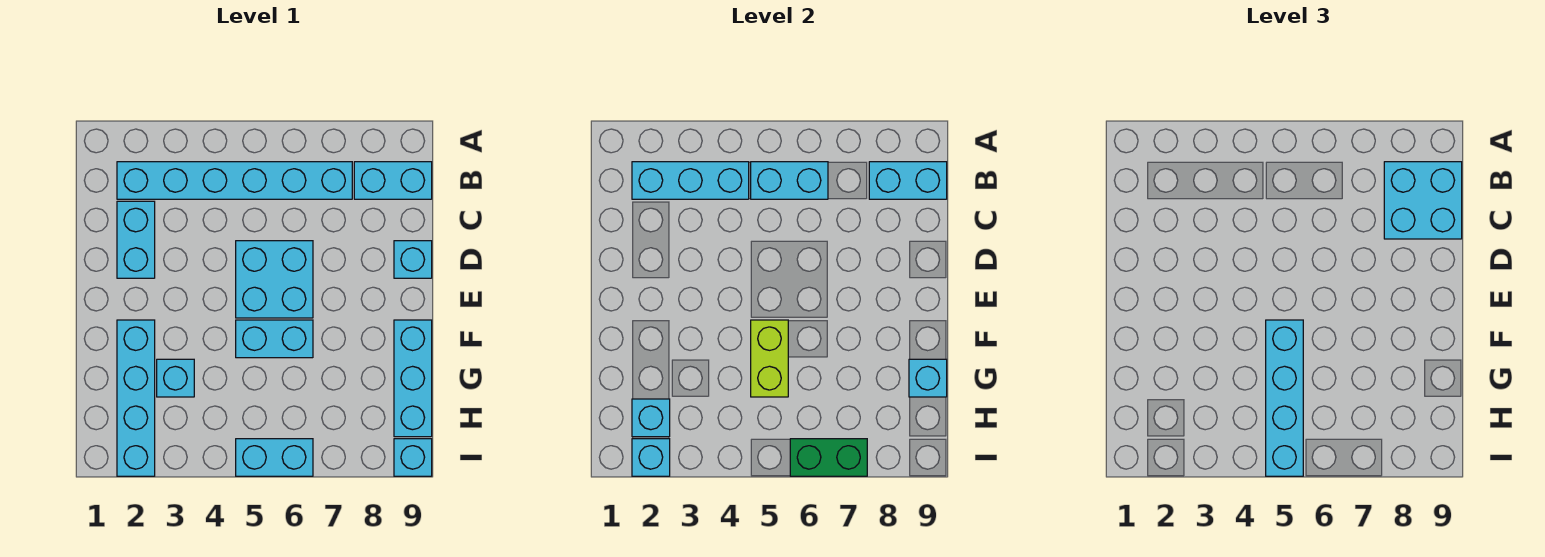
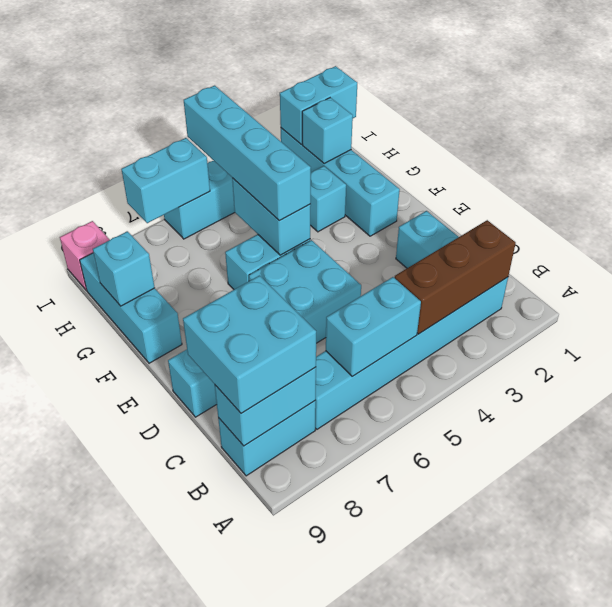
cyan brick B2:B4 level 2 -> brown brick B2:B4 level 2
lime brick F5:G5 level 2 -> cyan brick F5:G5 level 2
cyan brick I2 level 2 -> cyan brick I1:I2 level 2
green brick I6:I7 level 2 -> cyan brick I6:I7 level 2
cyan brick I9 level 1 -> pink brick I9 level 1

